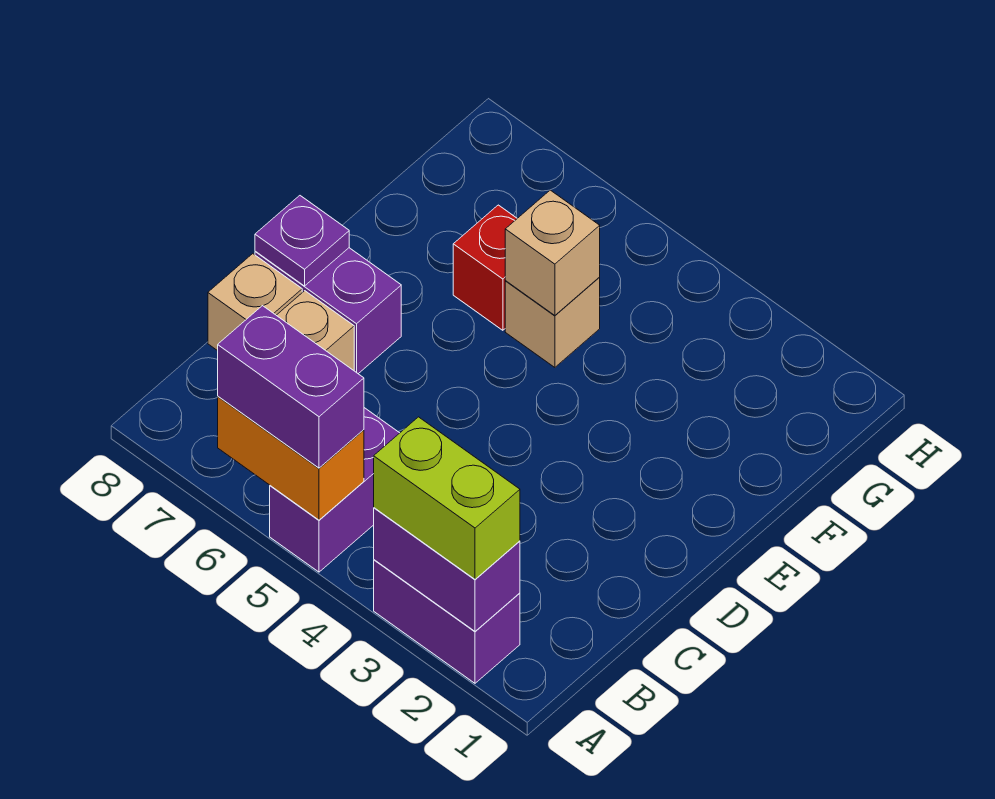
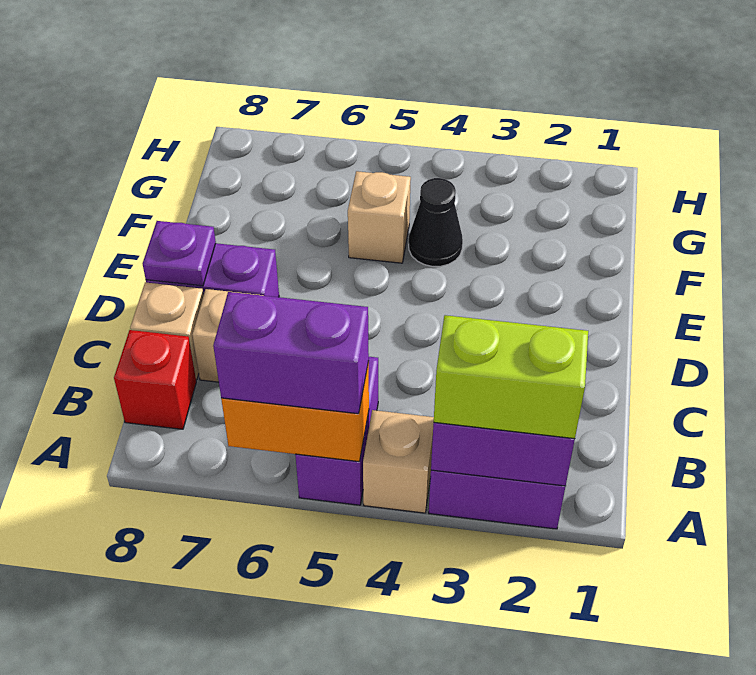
none -> black cone F4 level 1
tan brick F5 level 2 -> tan brick A4 level 1
red brick F6 level 1 -> red brick B8 level 1

